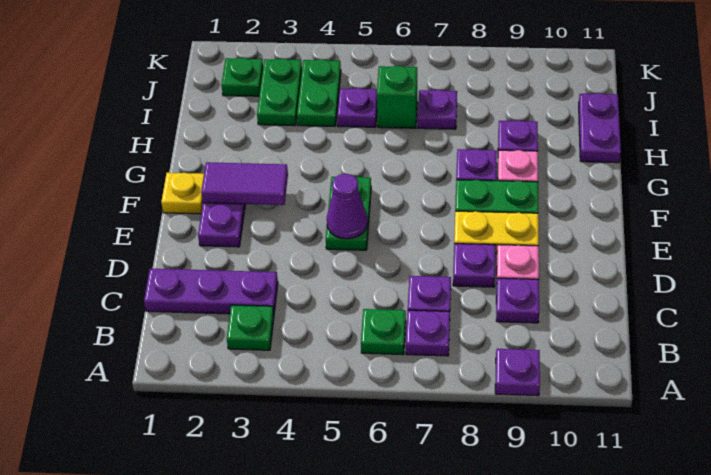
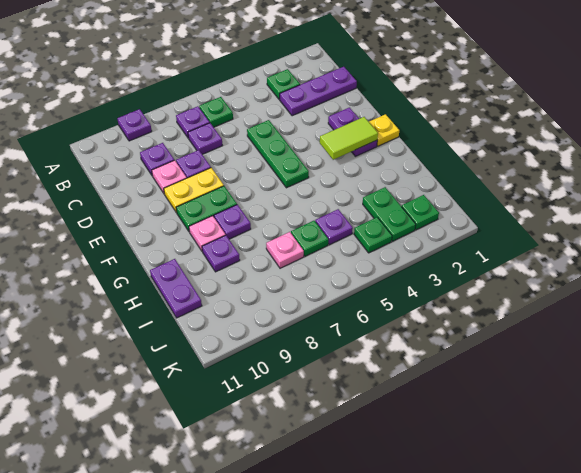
green plate E5:F5 level 1 -> green plate D5:F5 level 1
purple cone E5 level 2 -> none
purple tile F2:F3 level 2 -> lime tile F2:F3 level 2
green plate I4:J4 level 1 -> green plate J4 level 1
green brick I6 level 1 -> green plate I6 level 1
purple plate I7 level 1 -> pink plate I7 level 1

